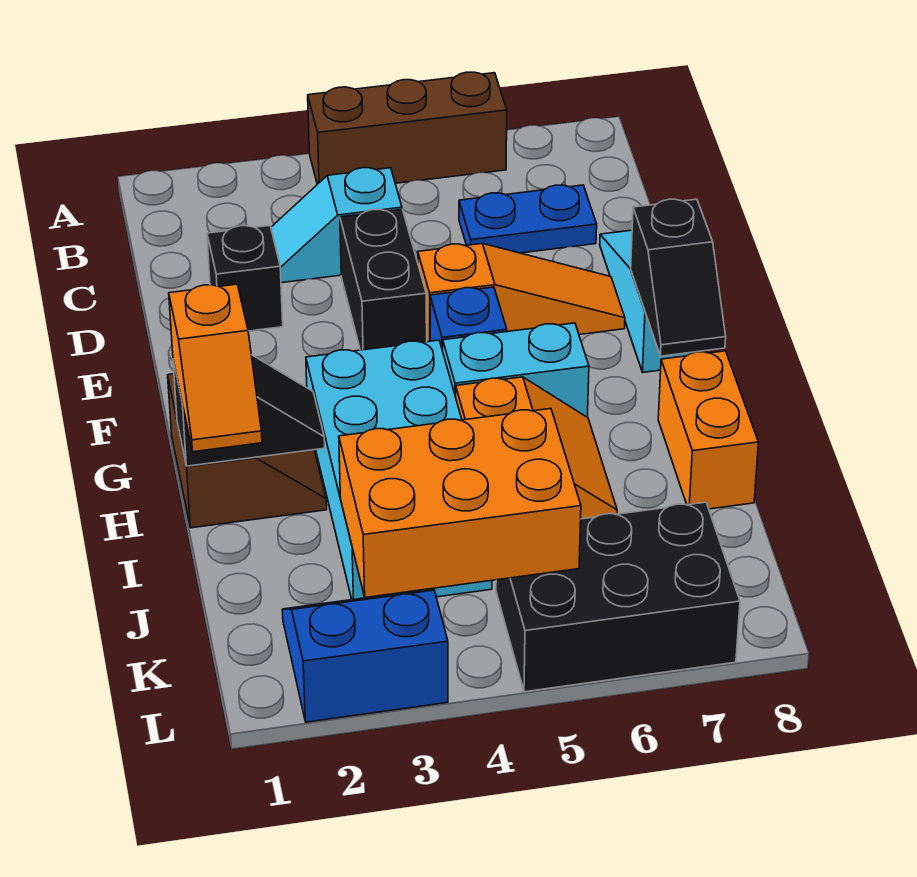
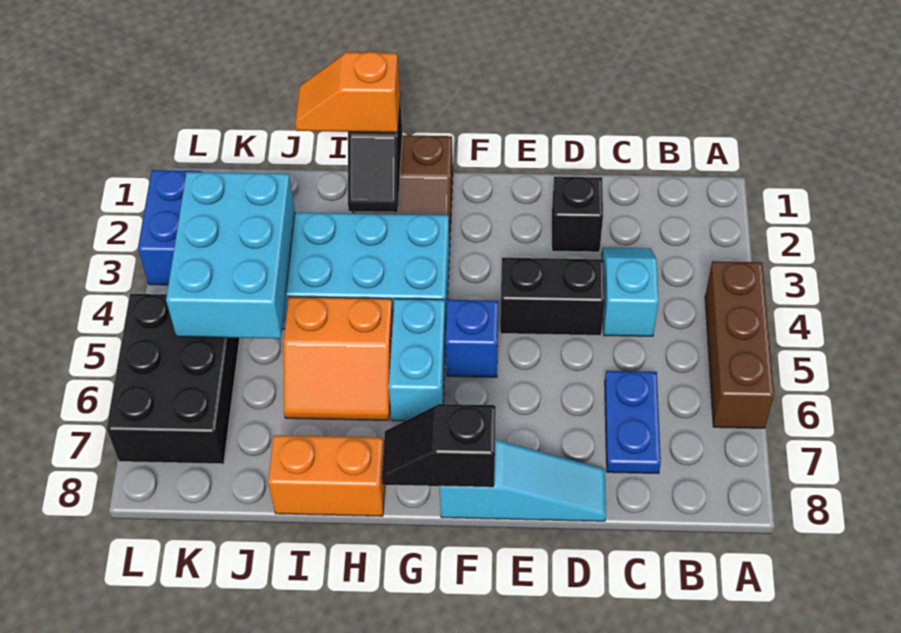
orange slope E5:E7 level 1 top 5 -> none
orange brick J3:K5 level 2 -> cyan brick J3:K5 level 2

